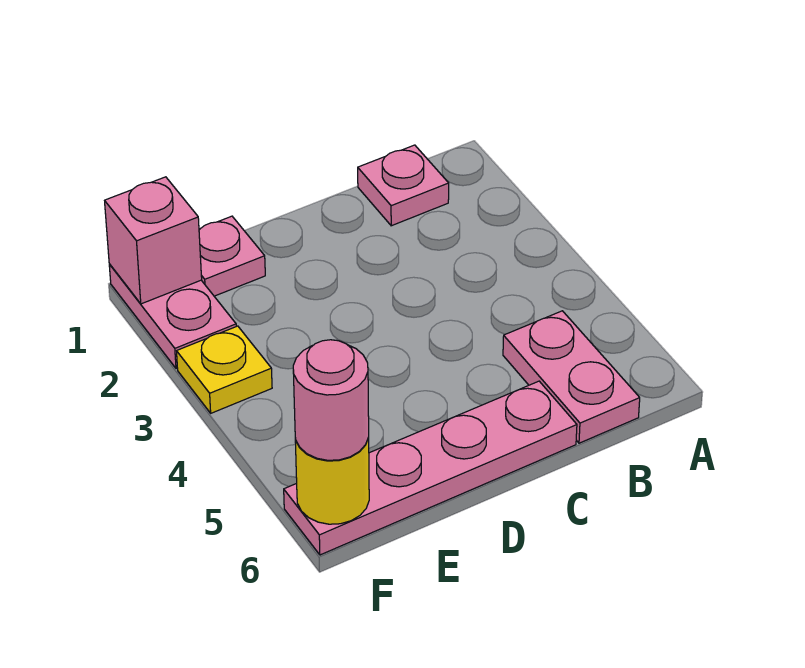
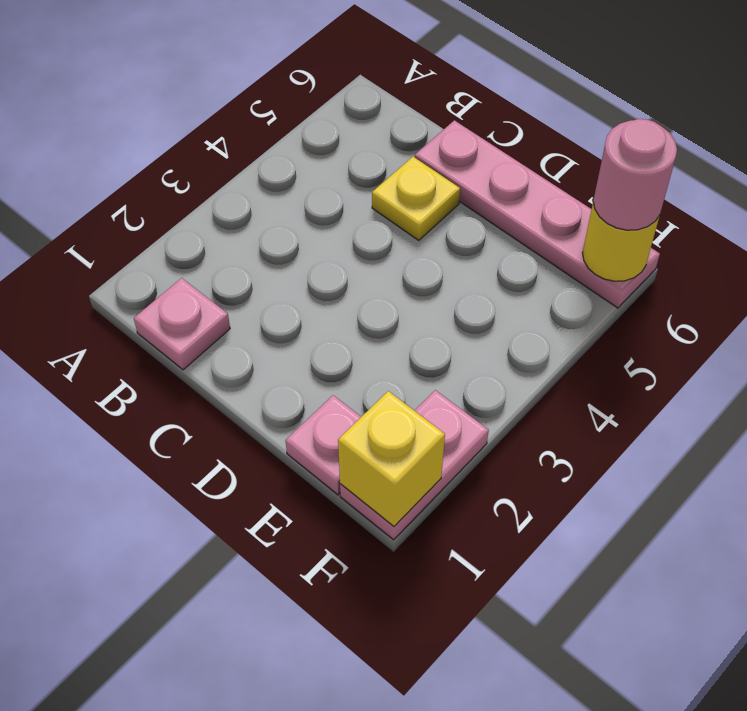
pink plate B5:B6 level 1 -> none
pink brick F1 level 2 -> yellow brick F1 level 2
yellow plate F3 level 1 -> yellow plate C5 level 1

